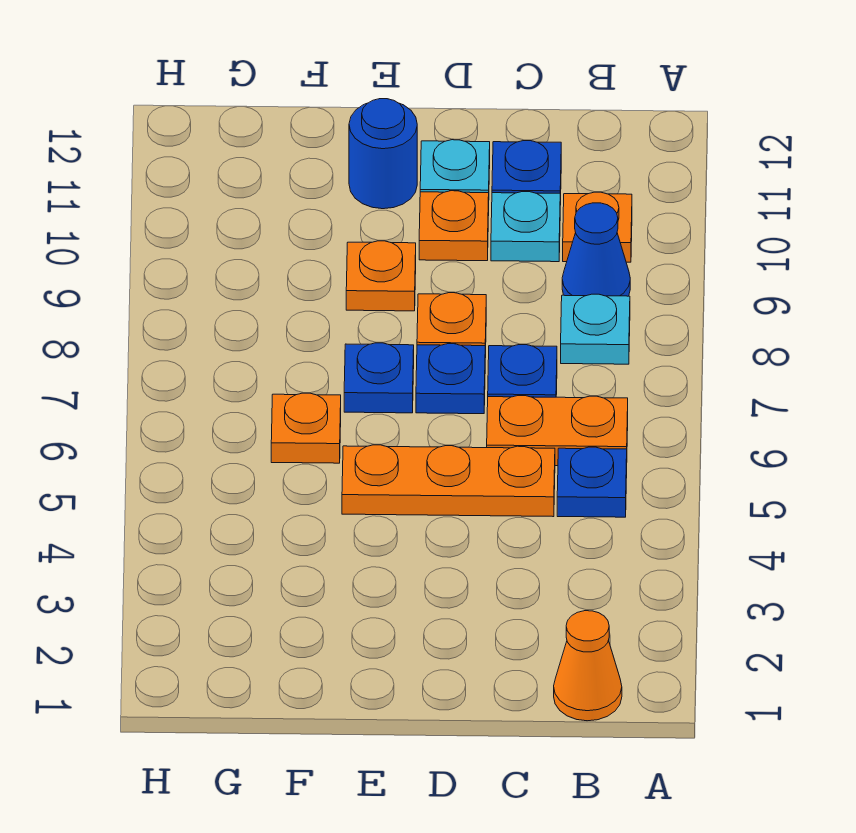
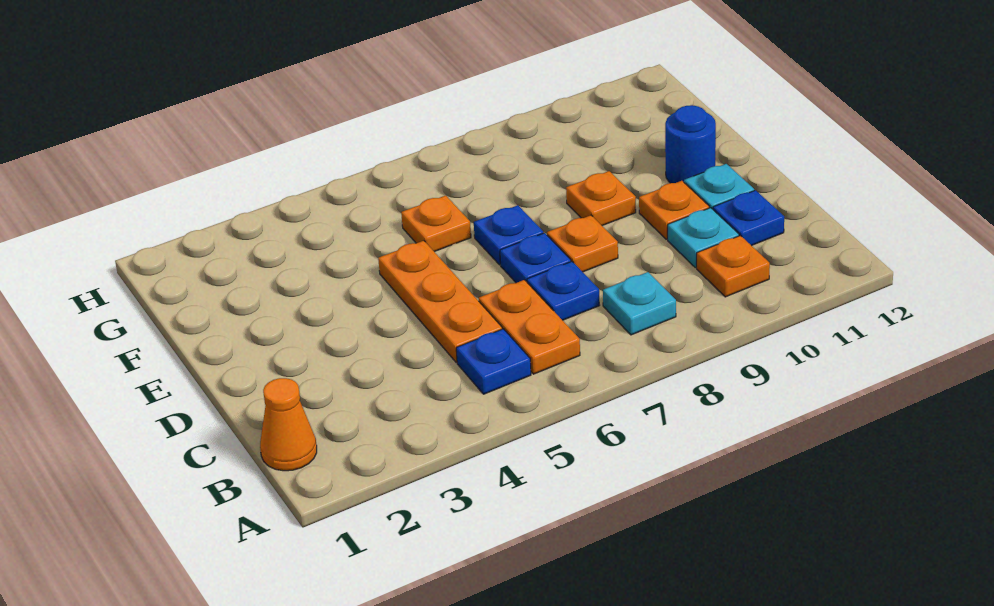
blue cone B9 level 1 -> none

